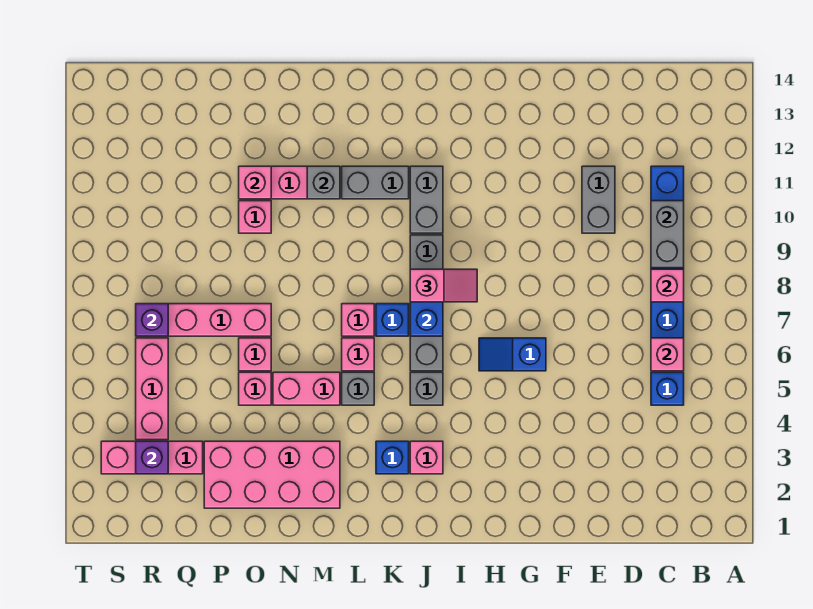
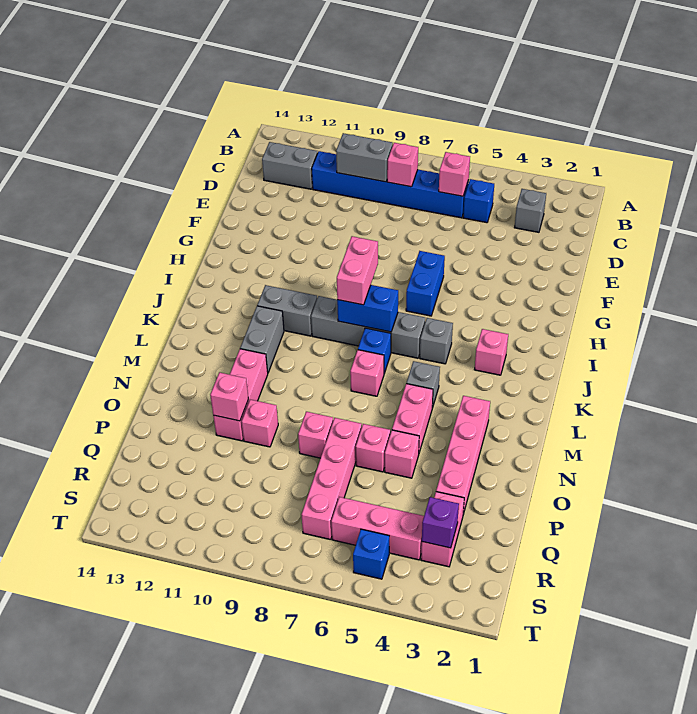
grey brick E10:E11 level 1 -> grey brick C12:C13 level 1
blue slope G6:H6 level 1 top G -> blue brick G6:H6 level 1
pink slope I8:J8 level 3 top J -> pink brick I8:J8 level 3
blue brick K3 level 1 -> blue brick S5 level 1
pink brick L6 level 1 -> pink brick O8 level 1
pink brick M2:P3 level 1 -> pink brick M3:P3 level 1
grey brick M11 level 2 -> grey brick C3 level 1
pink brick Q3:S3 level 1 -> pink brick Q3:R3 level 1
purple brick R7 level 2 -> none

